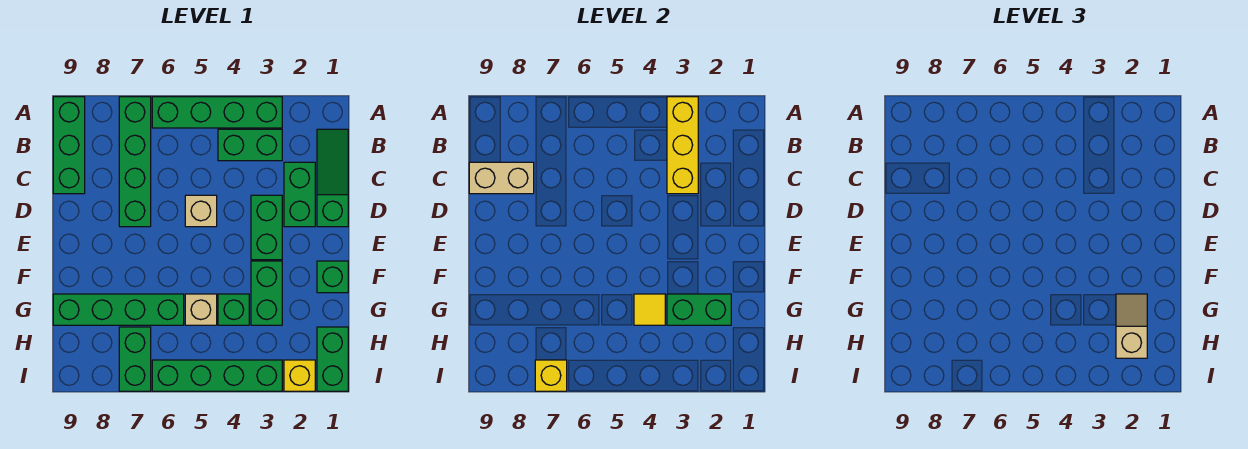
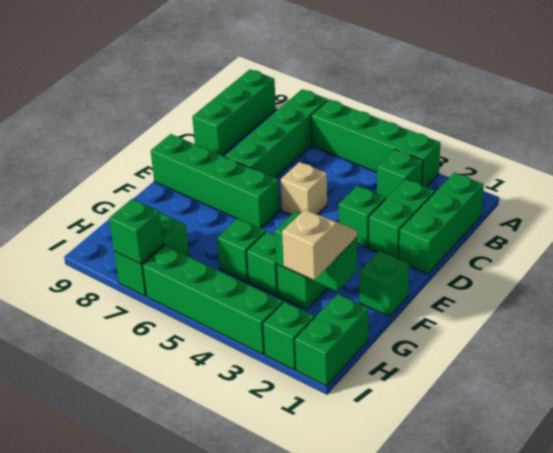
yellow brick A3:C3 level 2 -> none
green slope B1:D1 level 1 top D -> green brick B1:D1 level 1
green brick B3:B4 level 1 -> green brick B3 level 1
tan brick C8:C9 level 2 -> none
green brick D3:E3 level 1 -> green brick D3 level 1
yellow tile G4 level 2 -> none
tan brick G5 level 1 -> green brick G5 level 1
green brick G6:G9 level 1 -> green brick E6:E9 level 1
yellow brick I2 level 1 -> green brick I2 level 1
yellow brick I7 level 2 -> green brick I7 level 2

